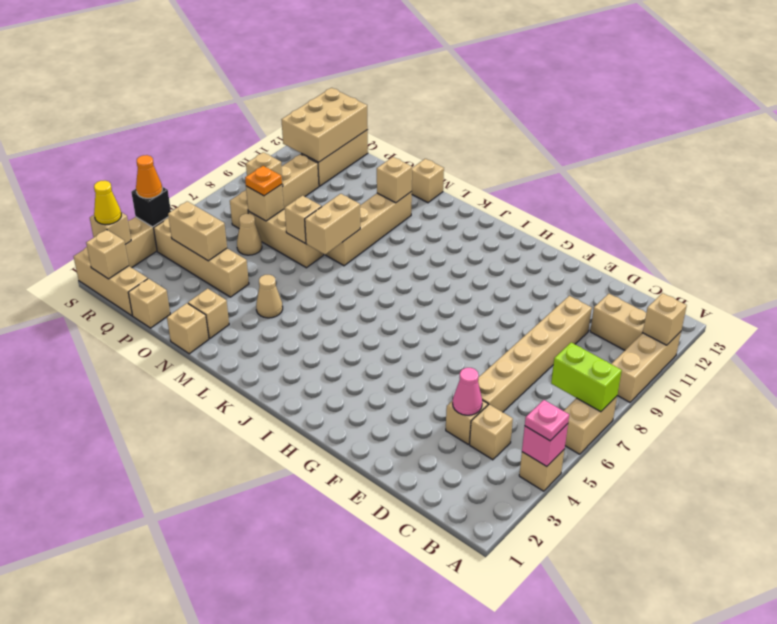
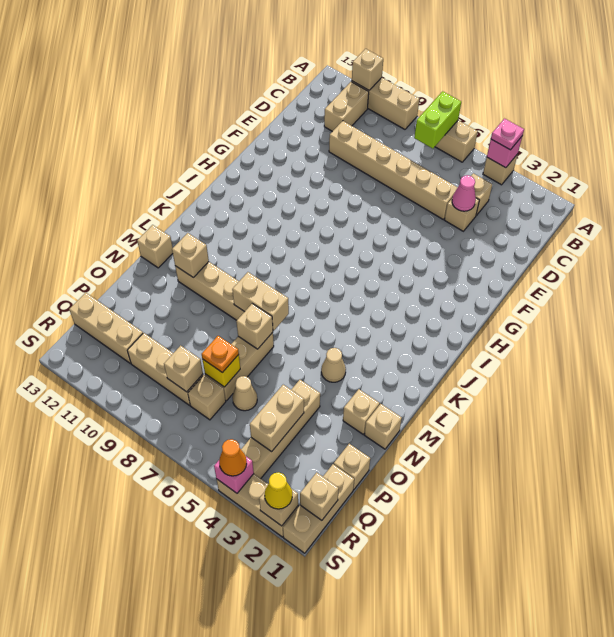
tan brick P7 level 2 -> yellow brick P7 level 2
tan brick Q11:R13 level 2 -> none
black brick S4 level 2 -> pink brick S4 level 2

